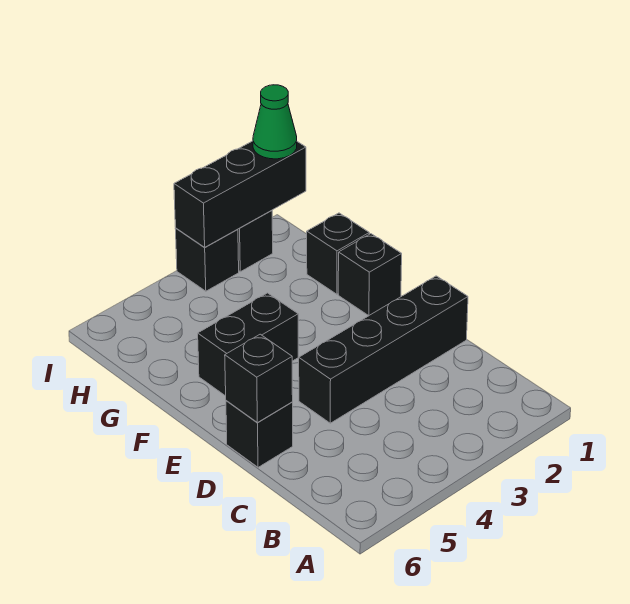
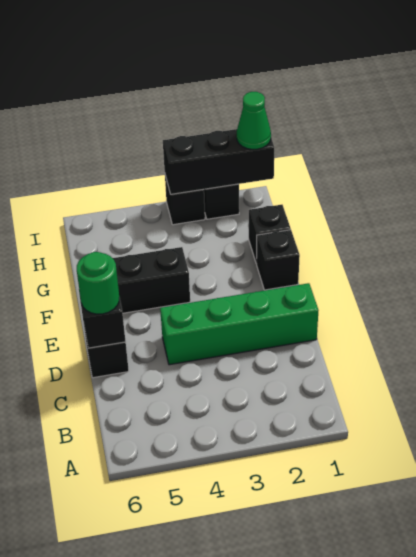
black brick D1:D4 level 1 -> green brick D1:D4 level 1
none -> green round brick D6 level 3

